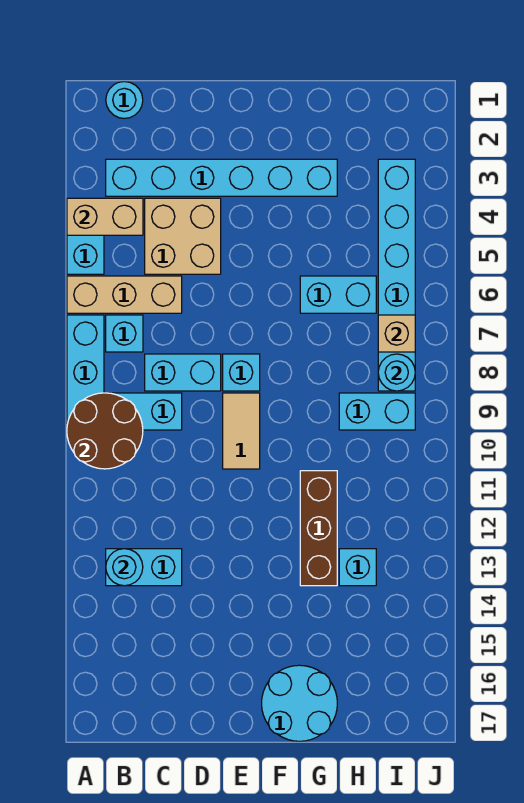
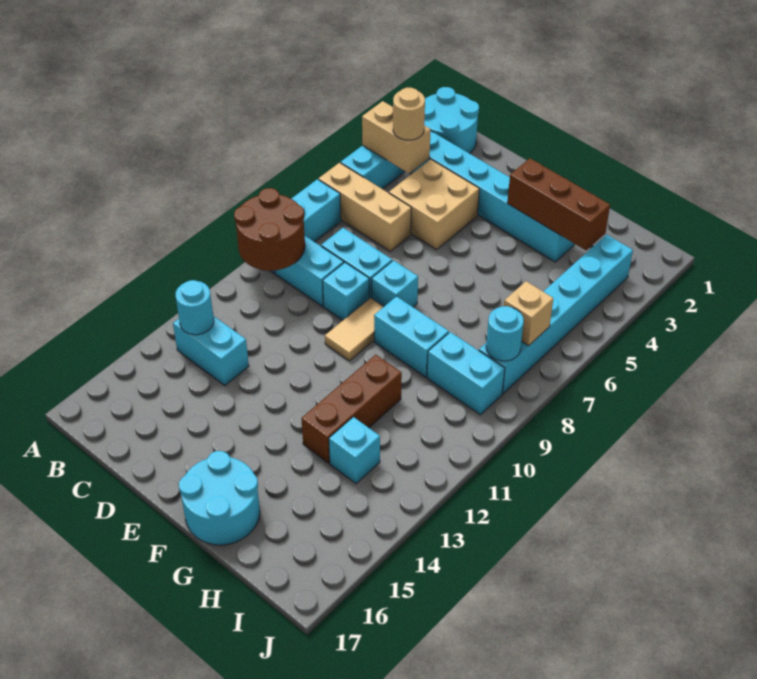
cyan round brick B1 level 1 -> cyan round brick A1:B2 level 1
none -> tan round brick B4 level 3
cyan brick B7 level 1 -> cyan brick D9 level 1
none -> brown brick F3:H3 level 2
cyan brick G6:H6 level 1 -> cyan brick F9:G9 level 1

